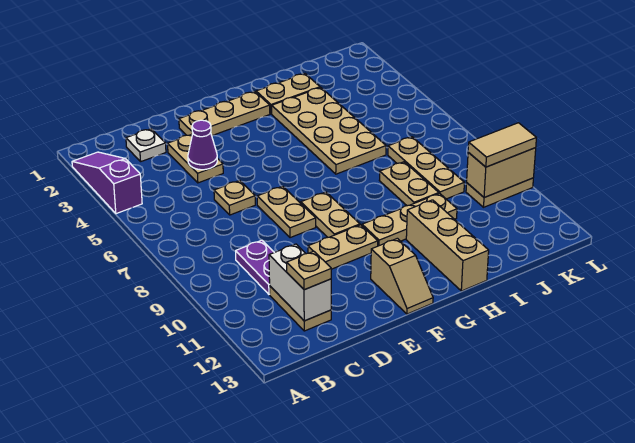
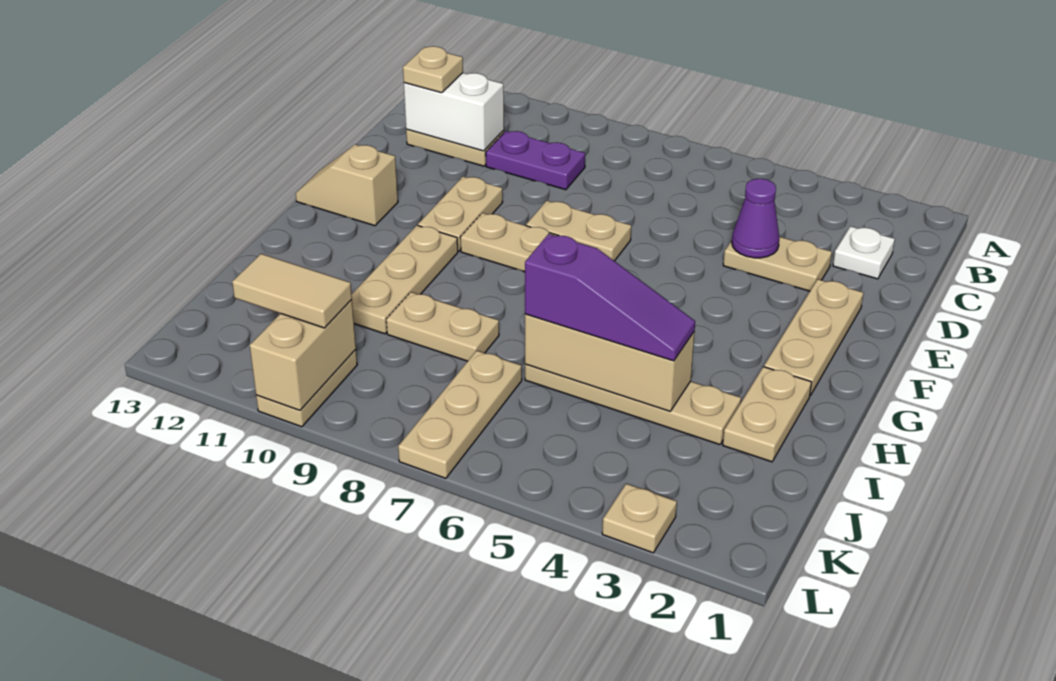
purple slope A2:A4 level 1 top 4 -> purple slope I4:I6 level 3 top 6
tan plate D6 level 1 -> tan plate L3 level 1
tan plate H3:I6 level 1 -> tan plate I3:I6 level 1
tan brick H11:H13 level 1 -> tan brick I4:I6 level 2
tan plate J7:J9 level 1 -> tan plate J7:L7 level 1
tan tile K10:L10 level 3 -> tan tile K10:K11 level 3

